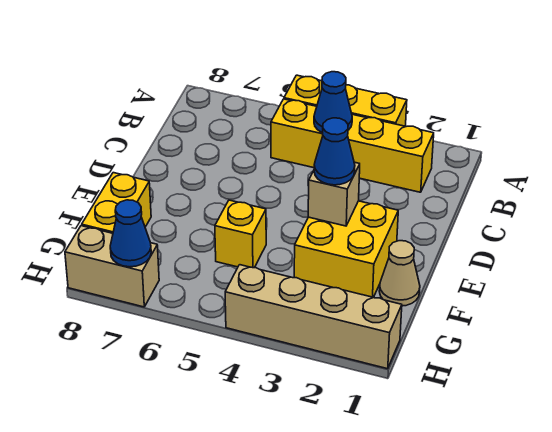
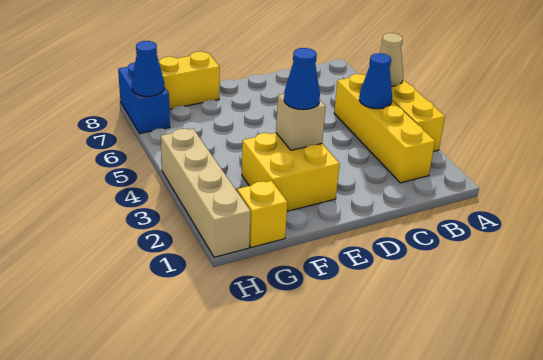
tan cone F1 level 1 -> tan cone A5 level 2
yellow brick F5 level 1 -> yellow brick G1 level 1
tan brick H7:H8 level 1 -> blue brick H7:H8 level 1

